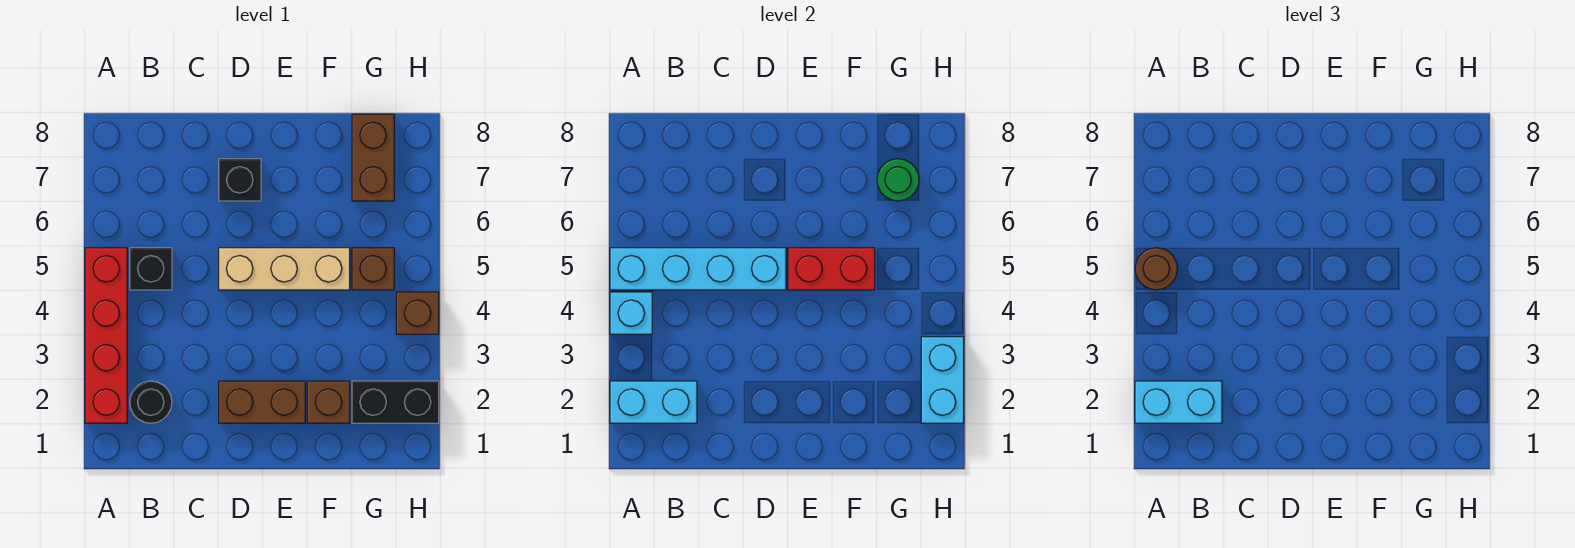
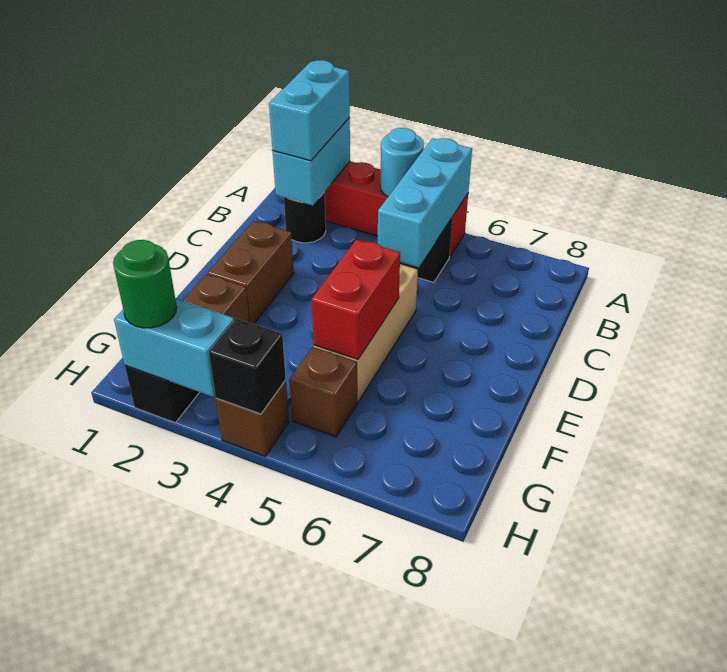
cyan brick A4 level 2 -> cyan round brick A4 level 2
cyan brick A5:D5 level 2 -> cyan brick A5:C5 level 2
brown round brick A5 level 3 -> none
black brick D7 level 1 -> black brick H4 level 2
brown brick G7:G8 level 1 -> none
green round brick G7 level 2 -> green round brick H2 level 3

